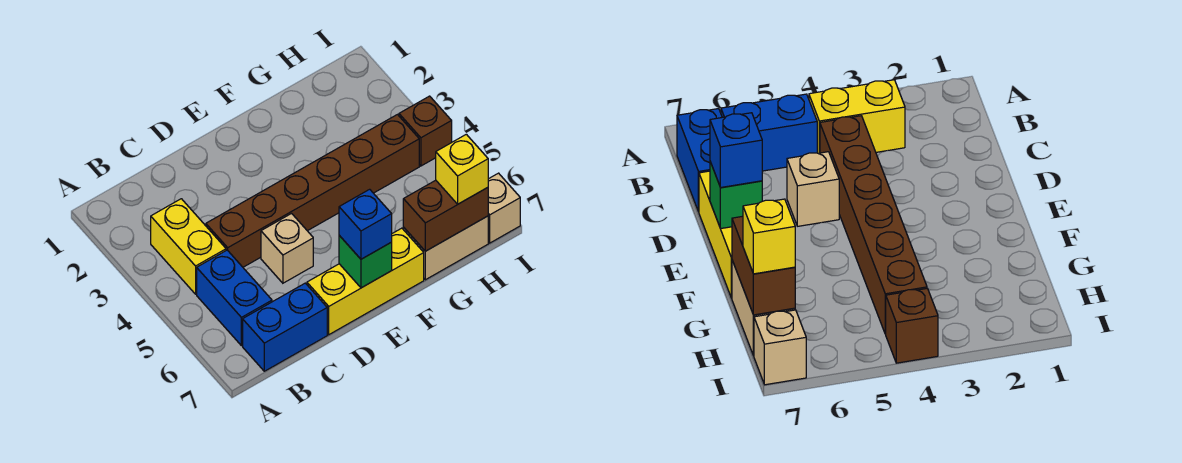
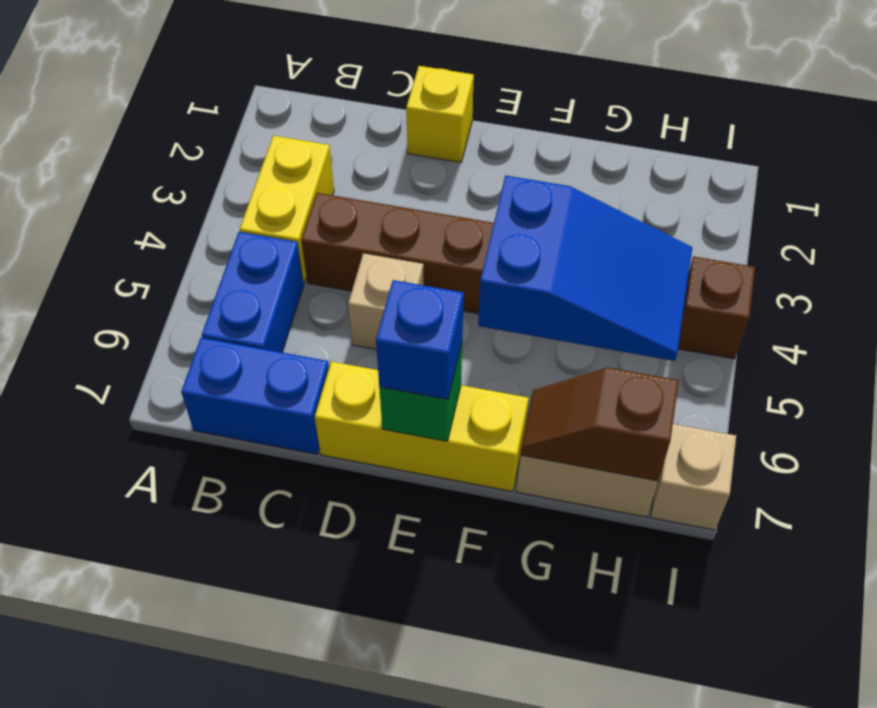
none -> blue slope F4:H5 level 2 top F
brown brick G7:H7 level 2 -> brown slope G7:H7 level 2 top H
yellow brick H7 level 3 -> yellow brick D1 level 1

